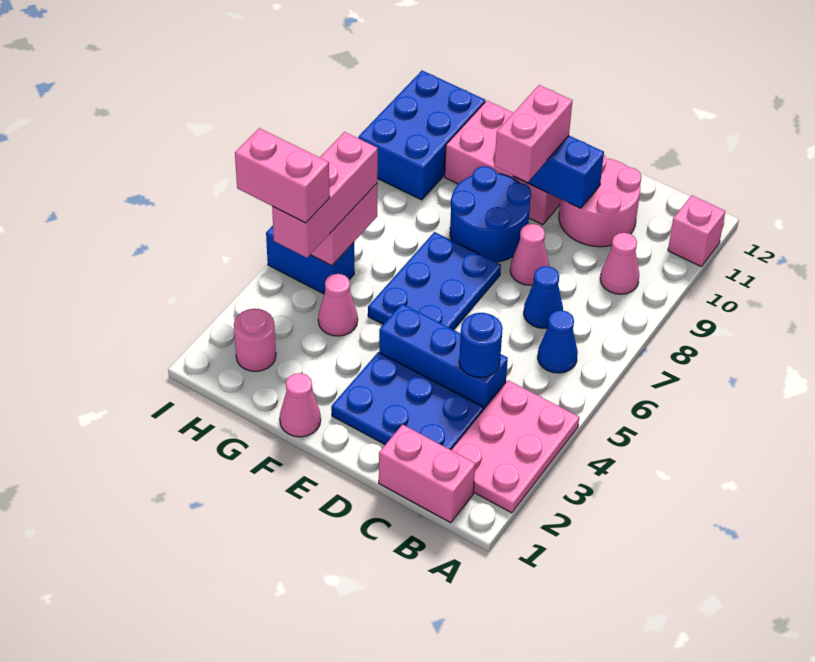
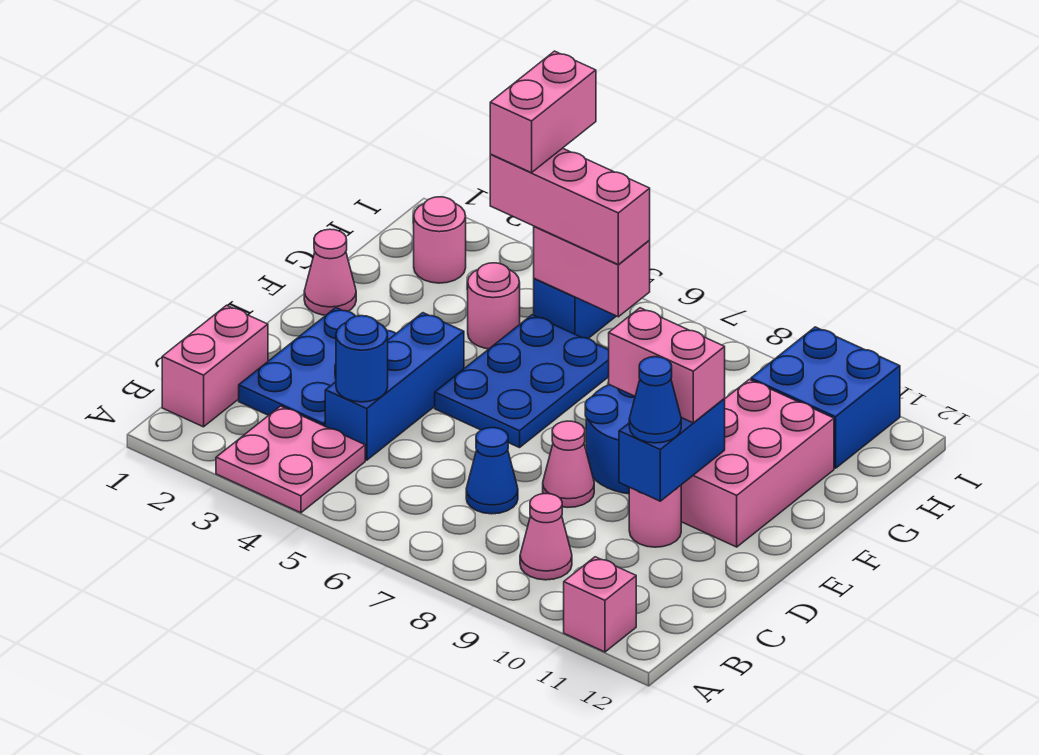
pink plate A2:B4 level 1 -> pink plate A3:B4 level 1
blue cone B6 level 1 -> blue cone D10 level 3
pink round brick C10:D11 level 1 -> pink round brick D10 level 1
blue plate E5:F7 level 1 -> blue plate E5:G6 level 1
pink cone G4 level 1 -> pink round brick G4 level 1
blue brick H9:I11 level 1 -> blue brick H10:I11 level 1

